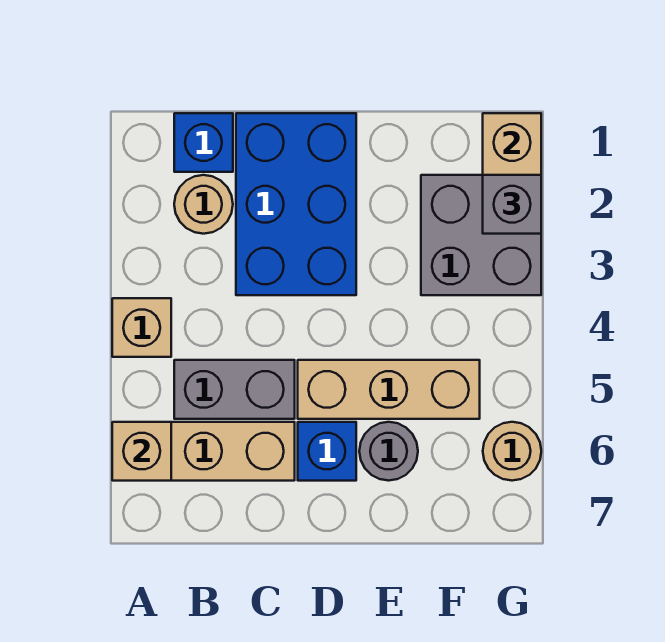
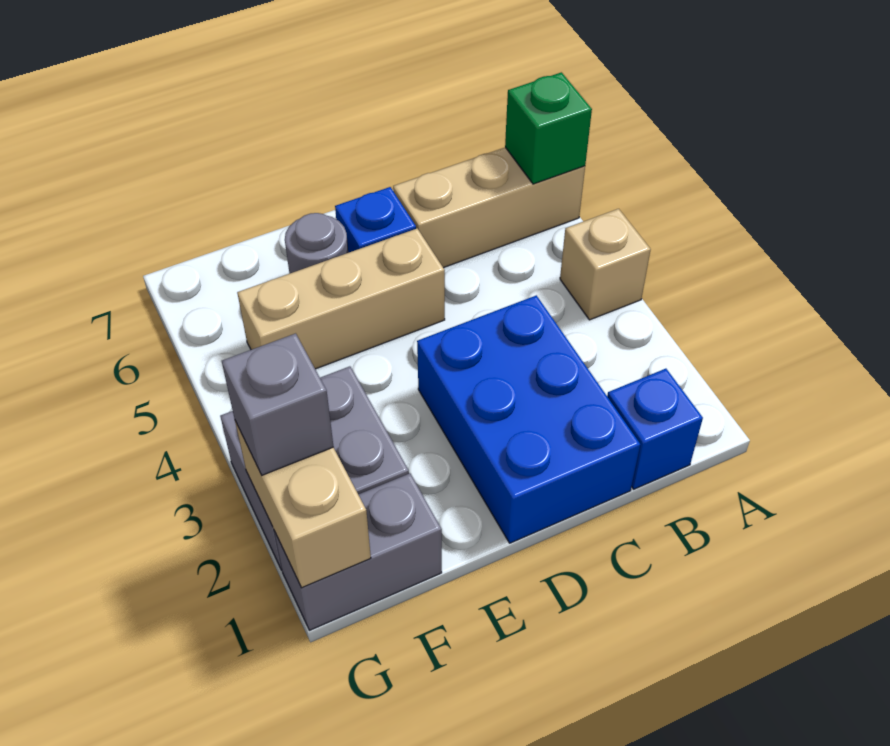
tan brick A6 level 2 -> green brick A6 level 2
tan round brick B2 level 1 -> none
grey brick B5:C5 level 1 -> grey brick F1:G1 level 1
tan round brick G6 level 1 -> none

